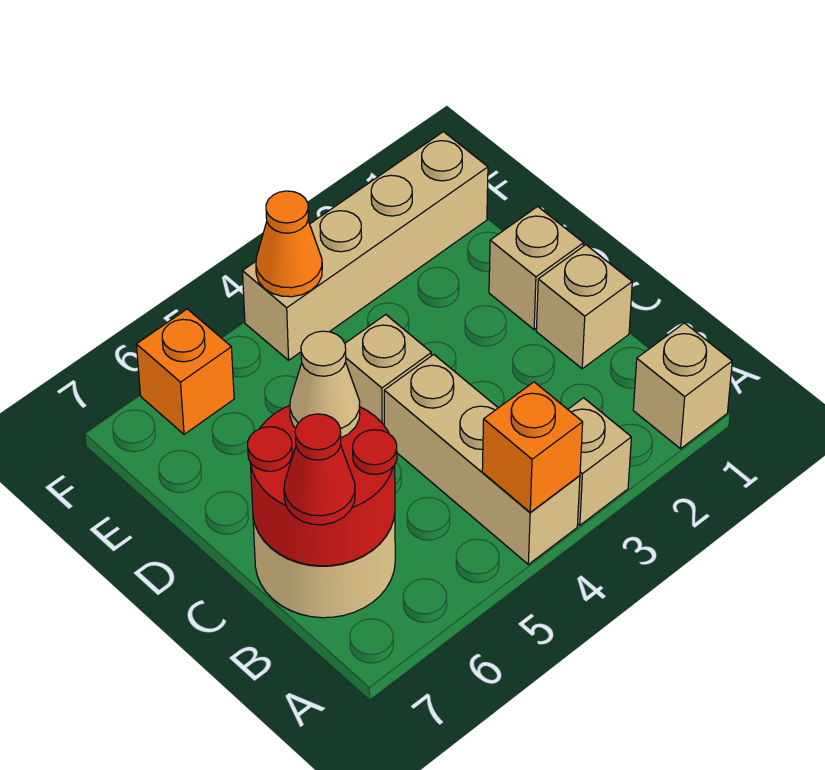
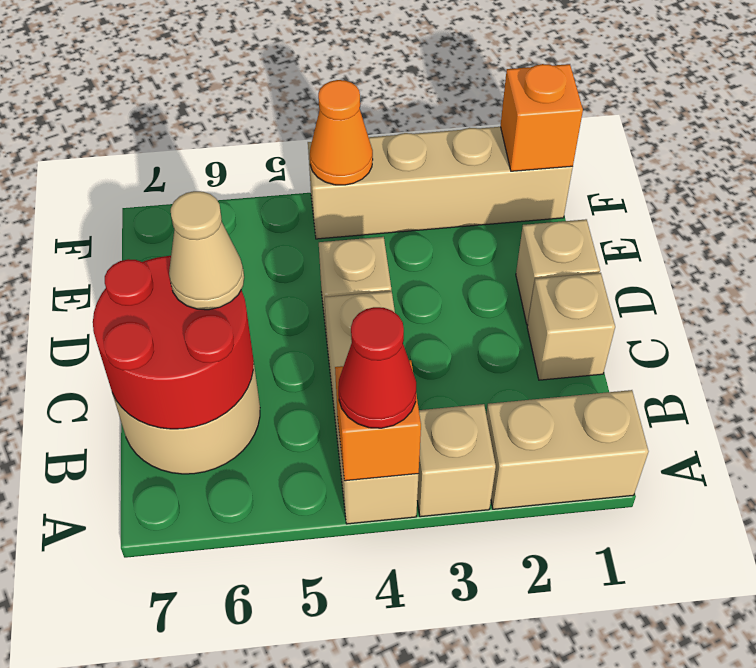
tan brick A1 level 1 -> tan brick A1:A2 level 1
red cone B7 level 3 -> red cone A4 level 3
orange brick F6 level 1 -> orange brick F1 level 2

